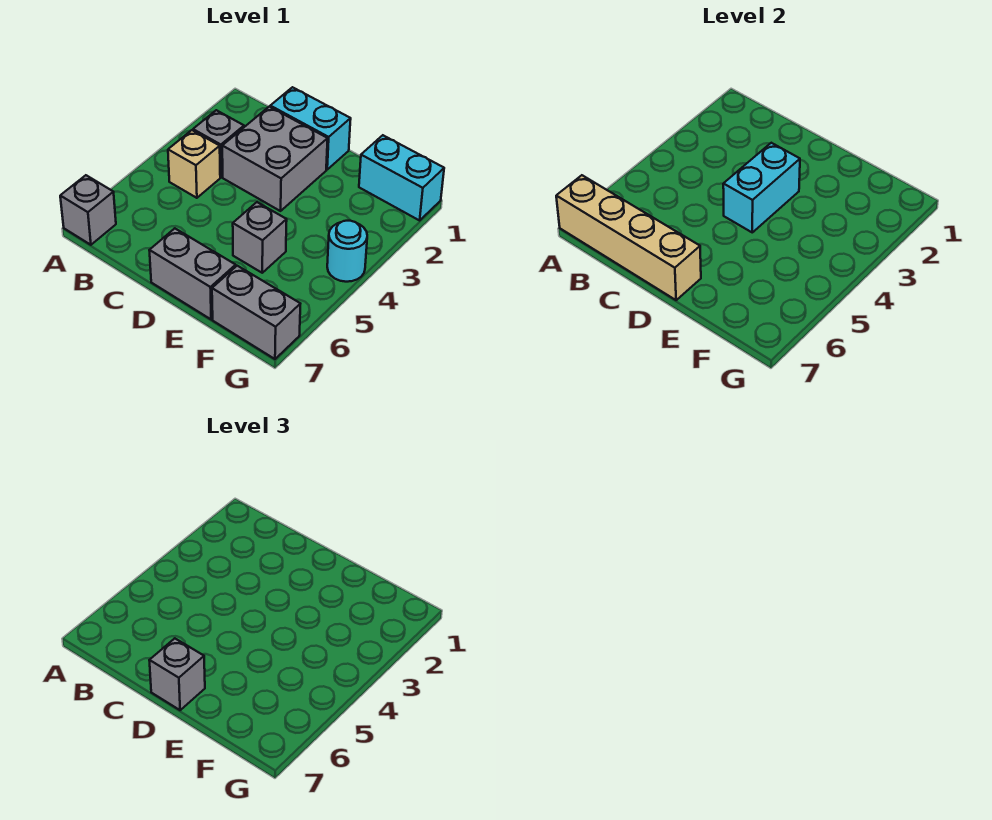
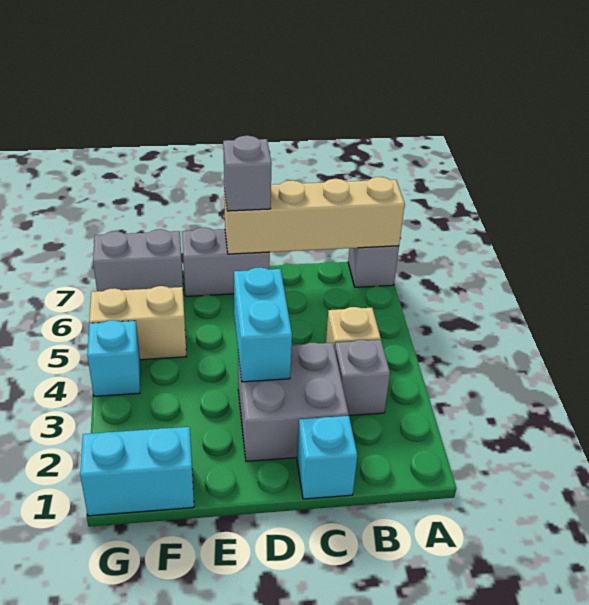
cyan brick C1:D1 level 1 -> cyan brick C1 level 1
grey brick E5 level 1 -> none
none -> tan brick F5:G5 level 1
cyan round brick G4 level 1 -> cyan brick G4 level 1

